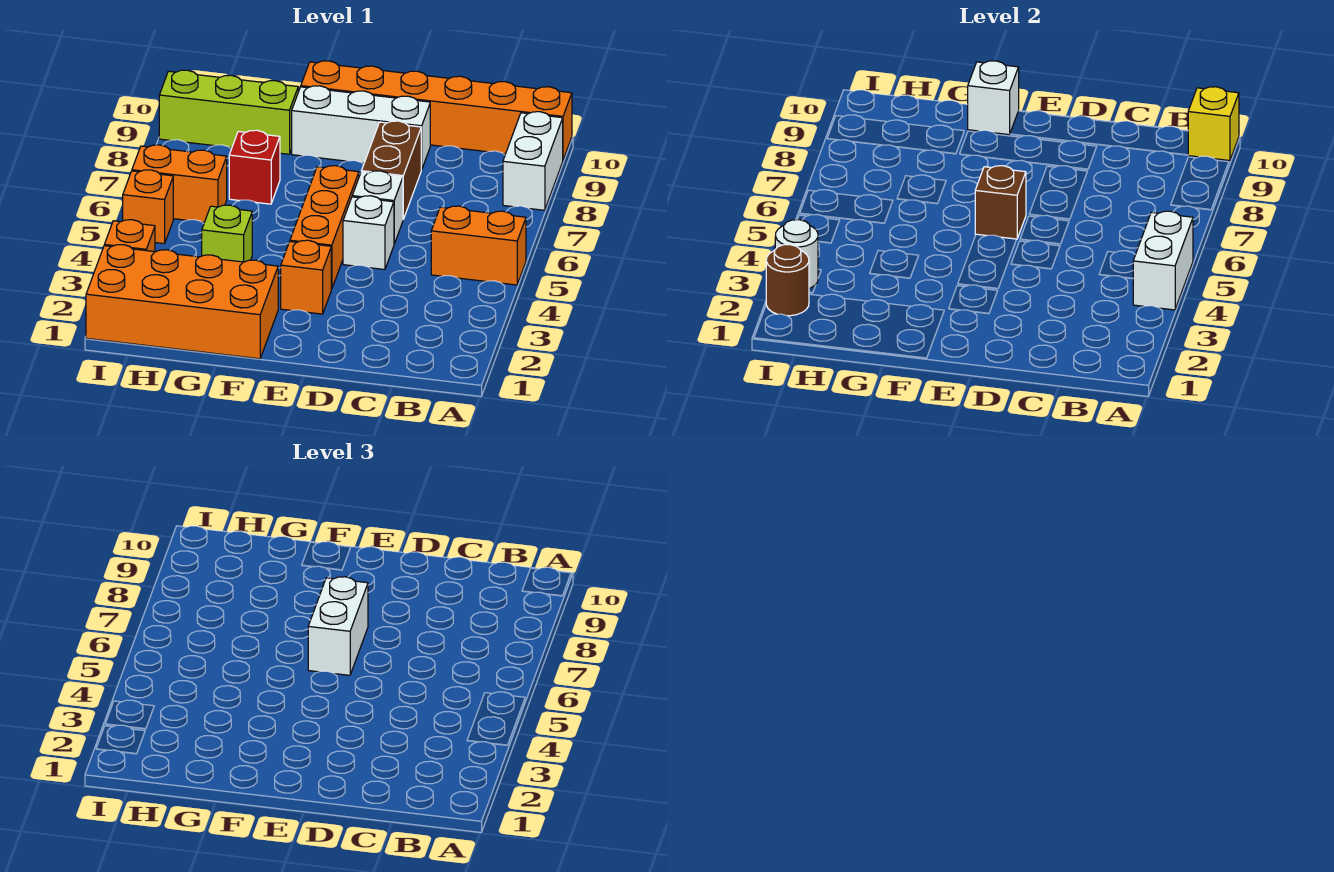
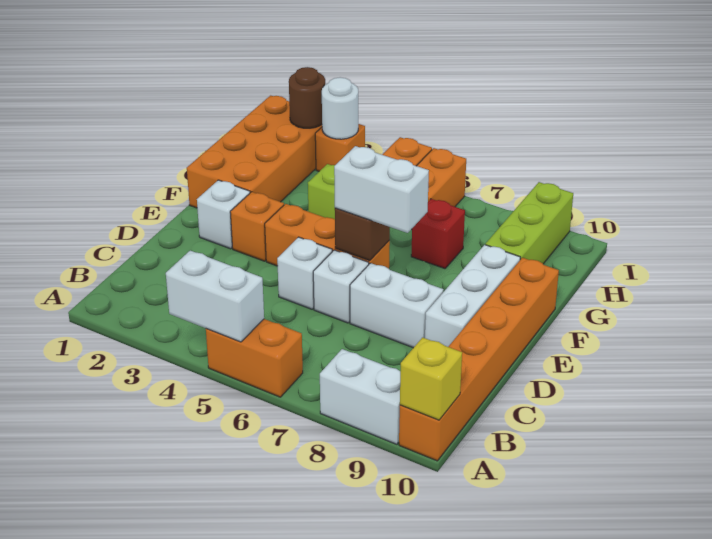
orange brick A5:B5 level 1 -> orange brick A5:A6 level 1
brown brick D7:D8 level 1 -> white brick D7:D8 level 1
white brick F10 level 2 -> white brick E2 level 1

